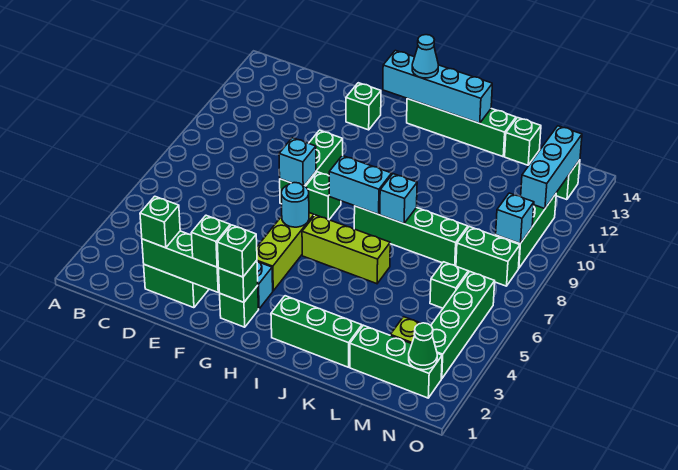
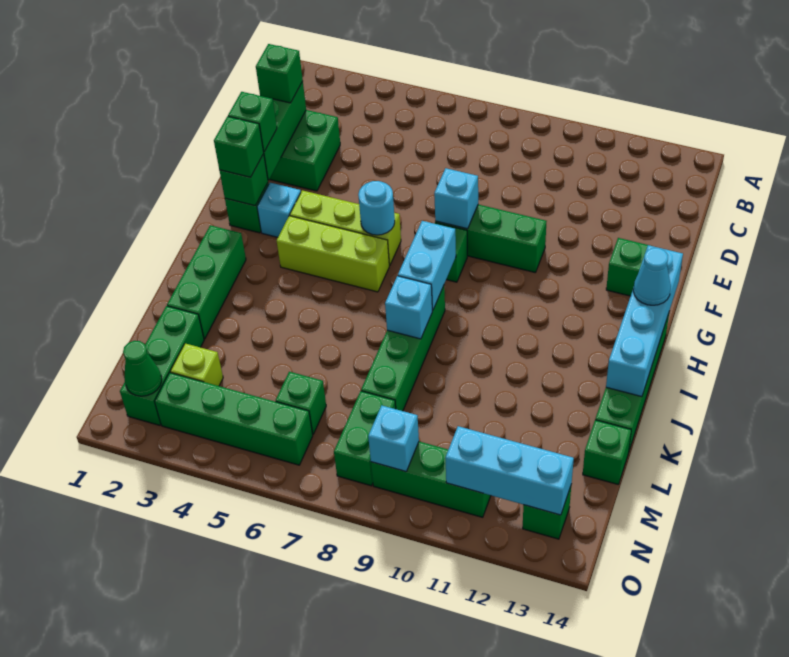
lime brick H6:J6 level 1 -> lime brick H4:H6 level 1

